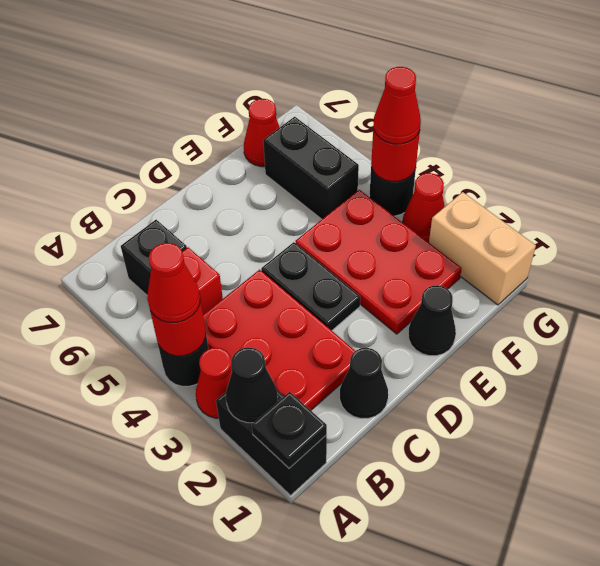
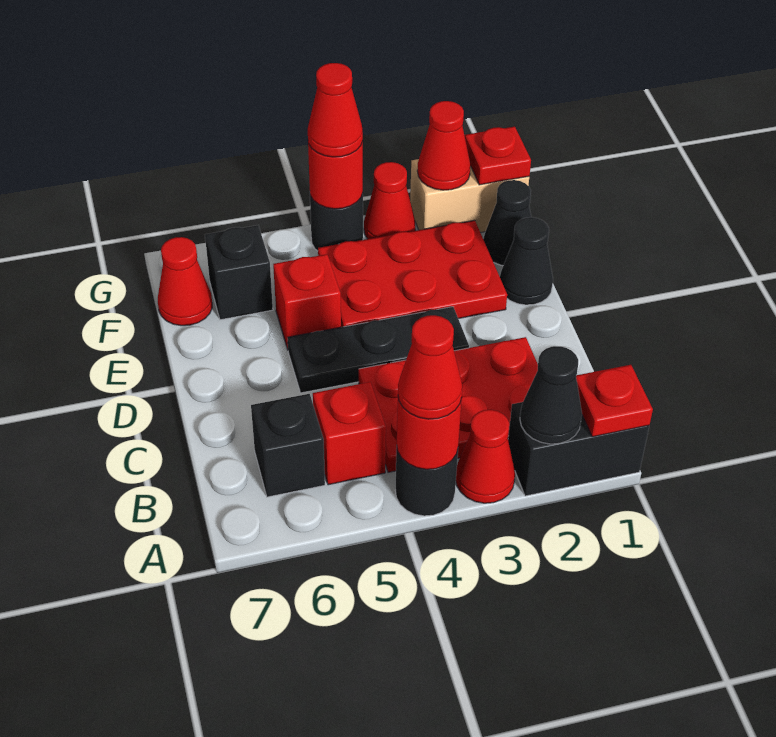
black plate A1 level 2 -> red plate A1 level 2
black cone C1 level 1 -> black cone F1 level 1
black plate D3:D4 level 1 -> black plate D3:D5 level 1
none -> red brick E5 level 1
black brick F5:F6 level 1 -> black brick F6 level 1
none -> red plate G1 level 2
none -> red cone G2 level 2

